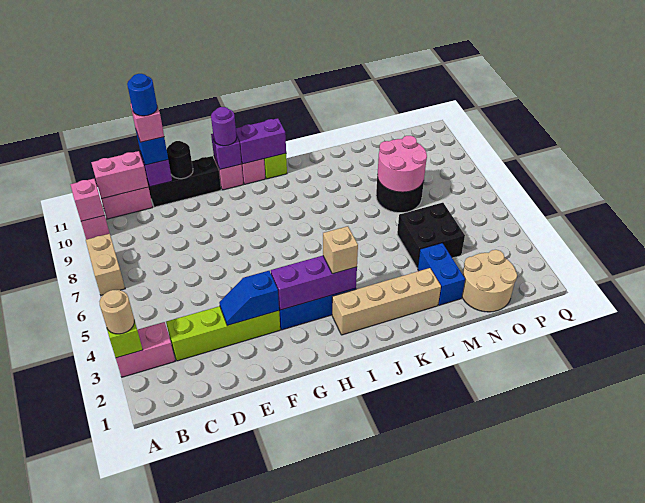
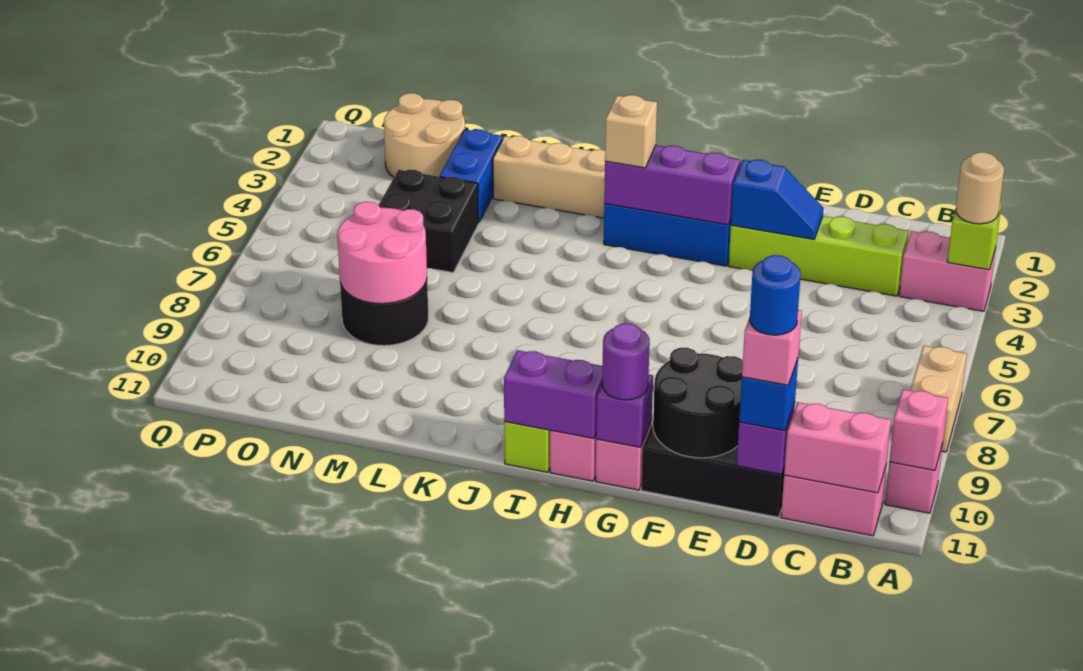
black round brick E11 level 2 -> black round brick E10:F11 level 2

